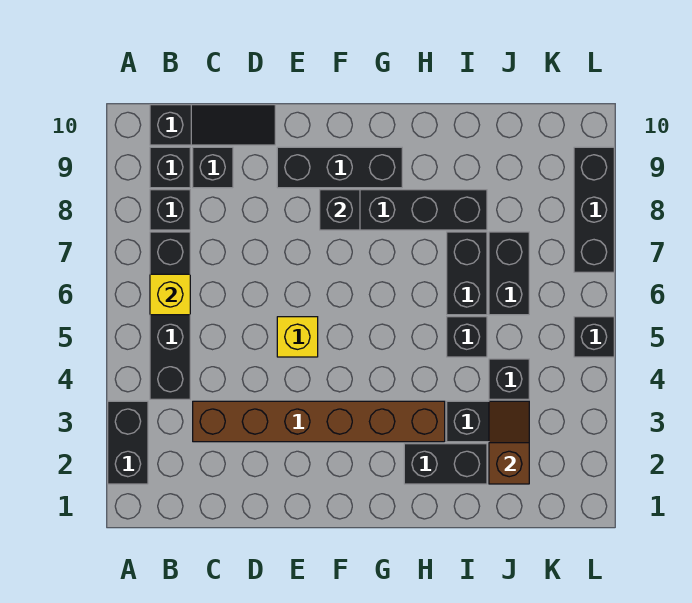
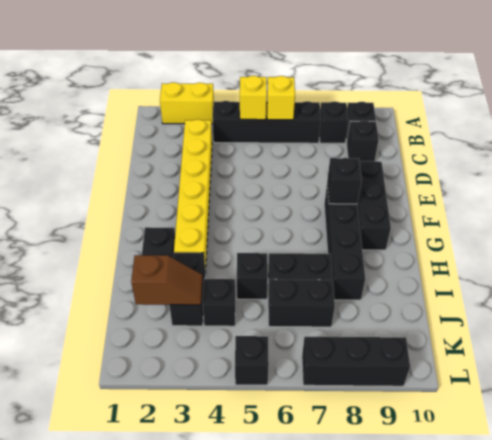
black brick A2:A3 level 1 -> yellow brick A2:A3 level 1
black slope B10:D10 level 1 top B -> none
brown brick C3:H3 level 1 -> yellow brick C3:H3 level 1
yellow brick E5 level 1 -> yellow brick B5 level 2

